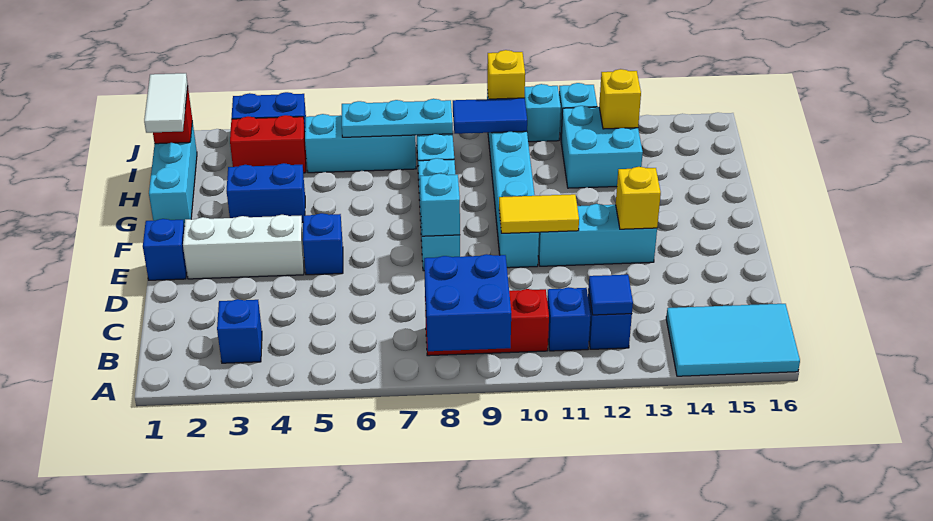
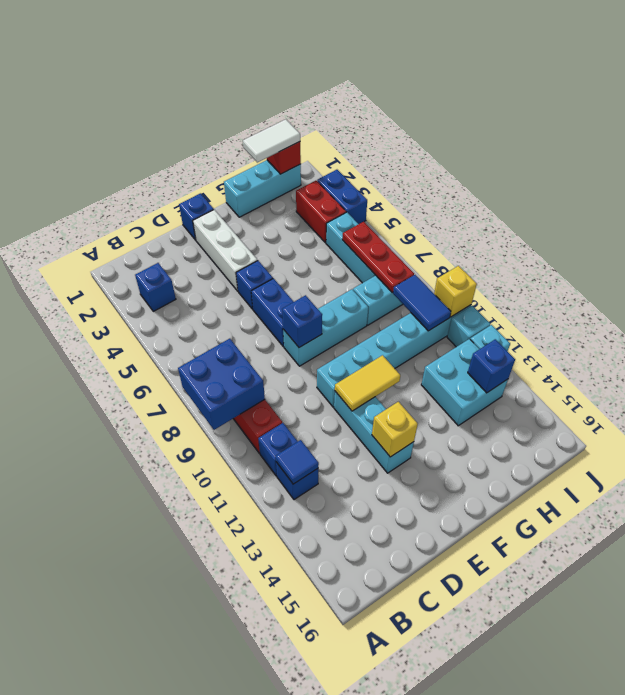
cyan tile A14:B16 level 1 -> none
cyan brick E8 level 2 -> blue brick E8 level 2
yellow tile E10:E11 level 2 -> yellow tile E11:F11 level 2
blue brick G3:G4 level 1 -> blue brick E6:E7 level 1
cyan plate I6:I8 level 2 -> red plate I6:I8 level 2
yellow brick I13 level 2 -> blue brick I13 level 2

